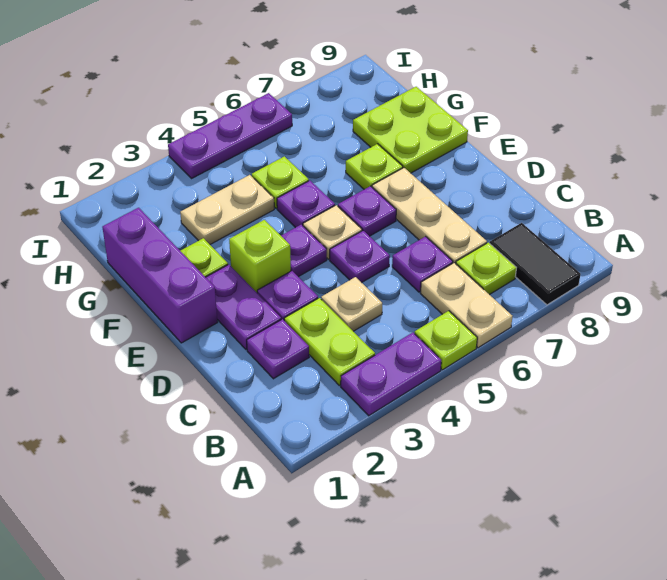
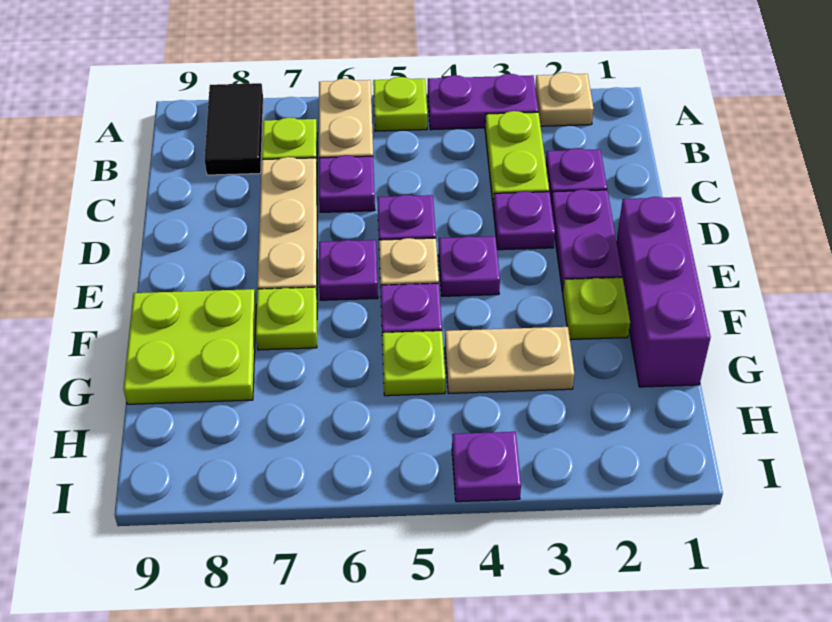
tan plate C4 level 1 -> tan plate A2 level 1
lime brick E3 level 1 -> none
purple plate I4:I6 level 1 -> purple plate I4 level 1

